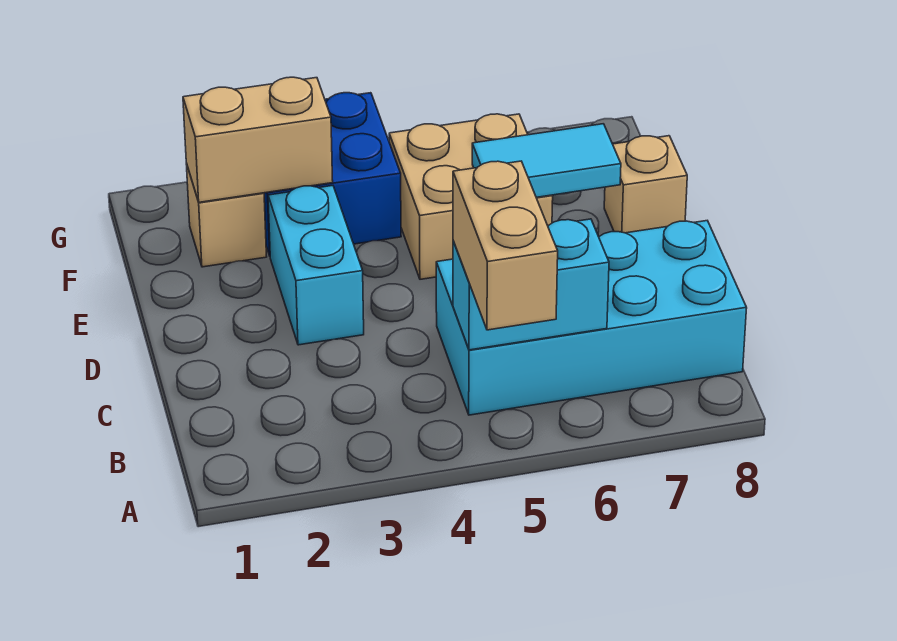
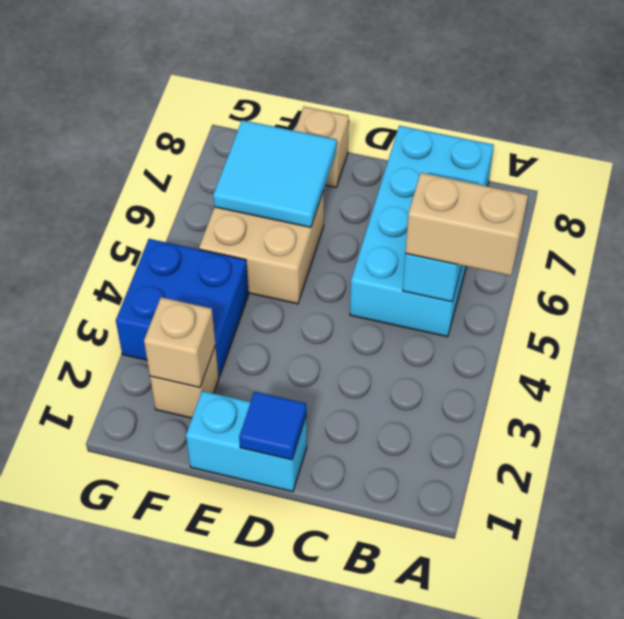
none -> blue tile D1 level 2
cyan brick D3:E3 level 1 -> cyan brick D1:E1 level 1
cyan tile E6:E7 level 2 -> cyan tile E6:F7 level 2
tan brick F2:F3 level 2 -> tan brick F2 level 2

